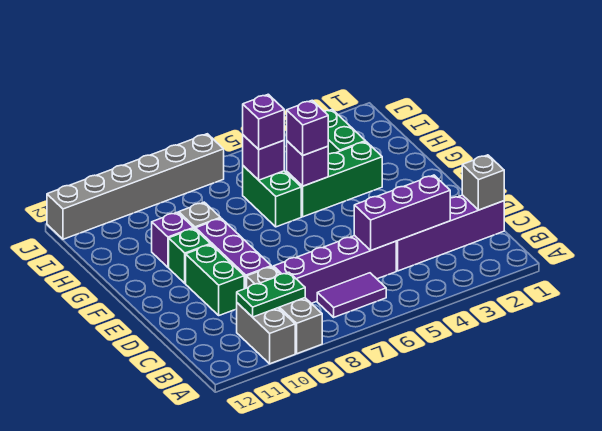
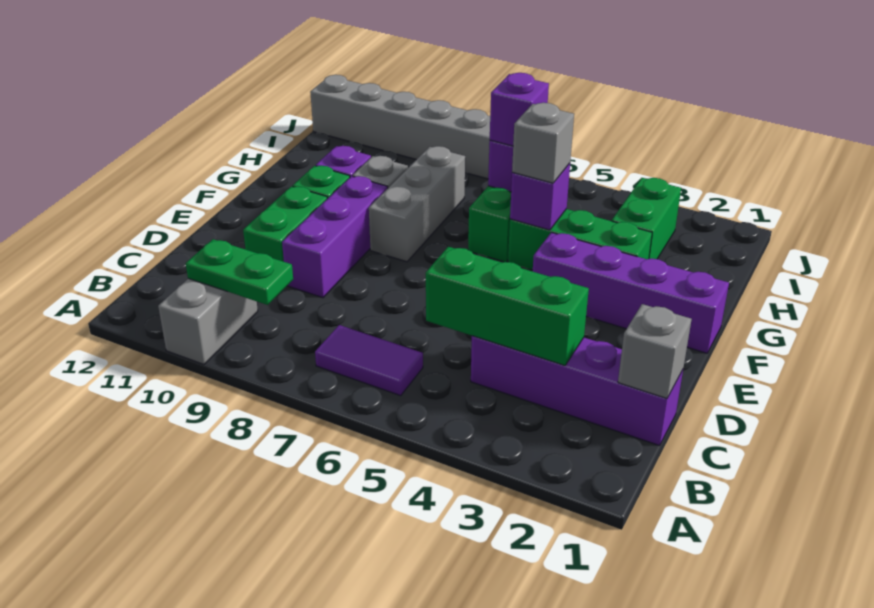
grey brick A9:C9 level 1 -> grey brick F8:H8 level 1
purple brick C3:C5 level 2 -> green brick C3:C5 level 2
purple brick C5:C8 level 1 -> purple brick F1:F4 level 1
purple brick G5 level 3 -> grey brick G5 level 3

